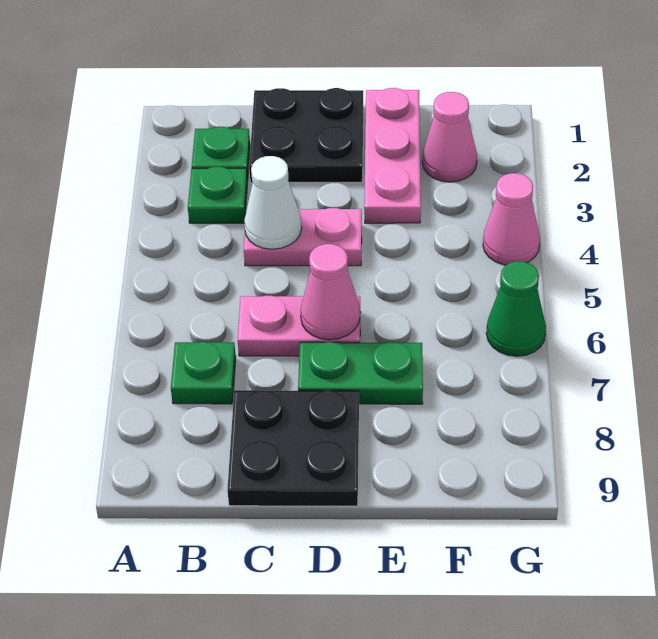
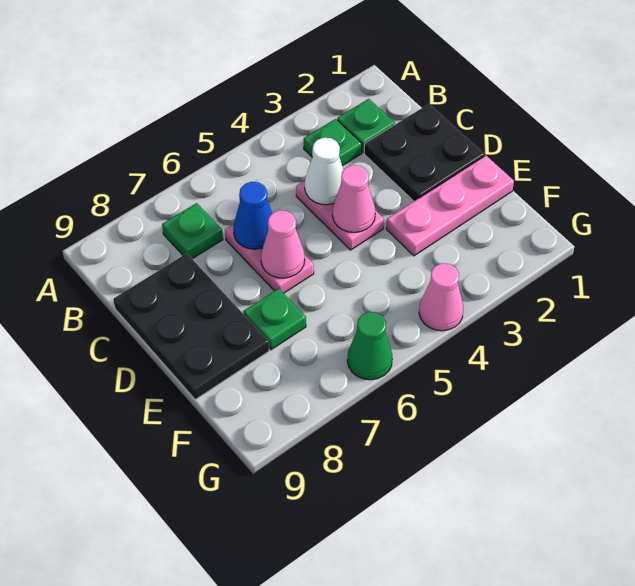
none -> blue cone C6 level 2
black plate C8:D9 level 1 -> black plate C8:E9 level 1
green plate D7:E7 level 1 -> green plate E7 level 1
pink cone F2 level 1 -> pink cone D4 level 2

